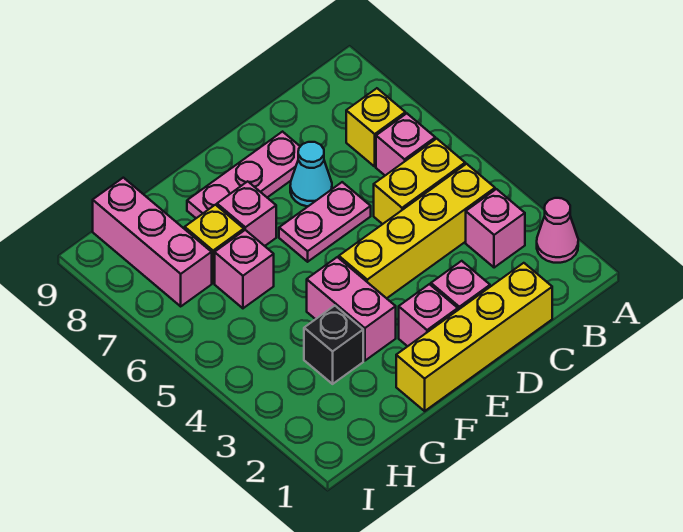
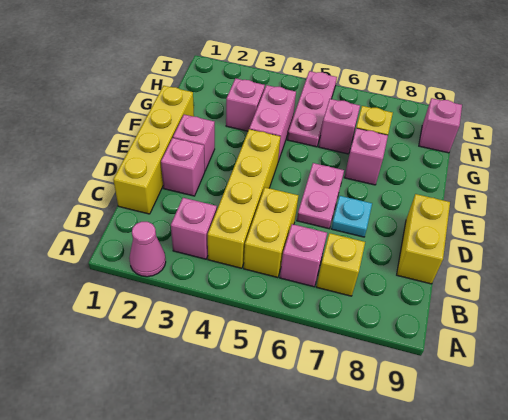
none -> yellow brick C9:D9 level 1
cyan cone D7 level 1 -> cyan plate D7 level 1
pink plate D8:F8 level 1 -> pink plate G5:I5 level 1
pink brick F3:F4 level 1 -> pink brick F4:G4 level 1
black brick G3 level 1 -> pink brick G3 level 1
pink brick H7:H9 level 1 -> pink brick H9 level 1

